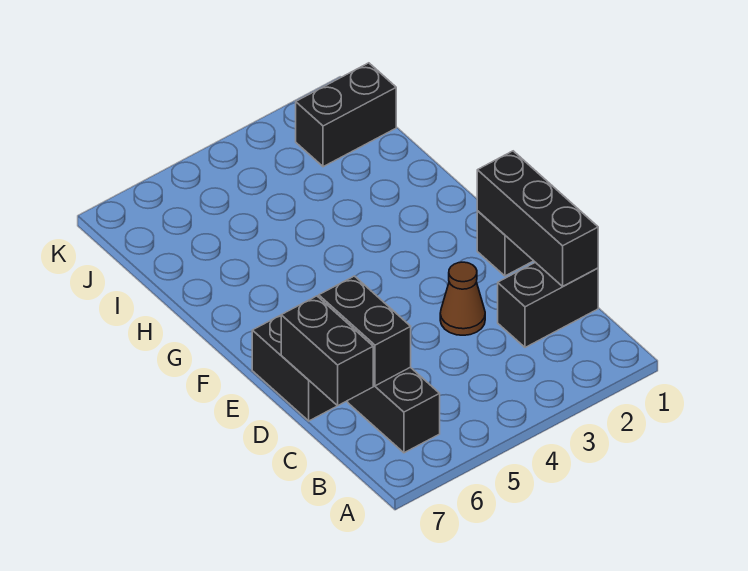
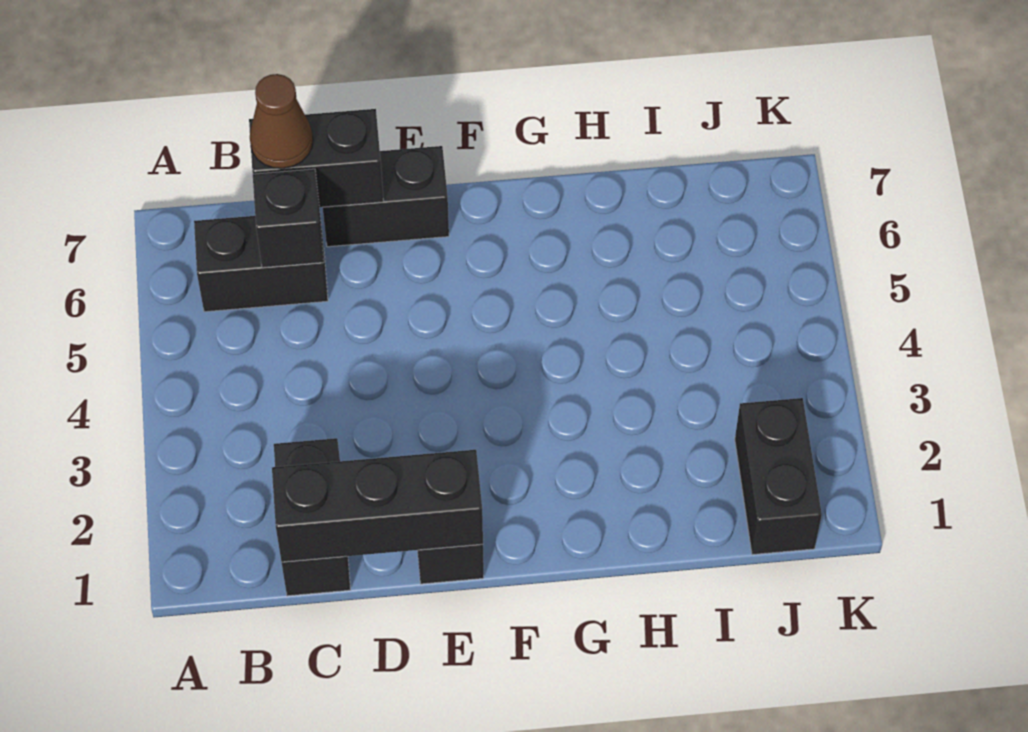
black brick C6:D6 level 2 -> black brick C6 level 2
brown cone D3 level 1 -> brown cone C7 level 3

